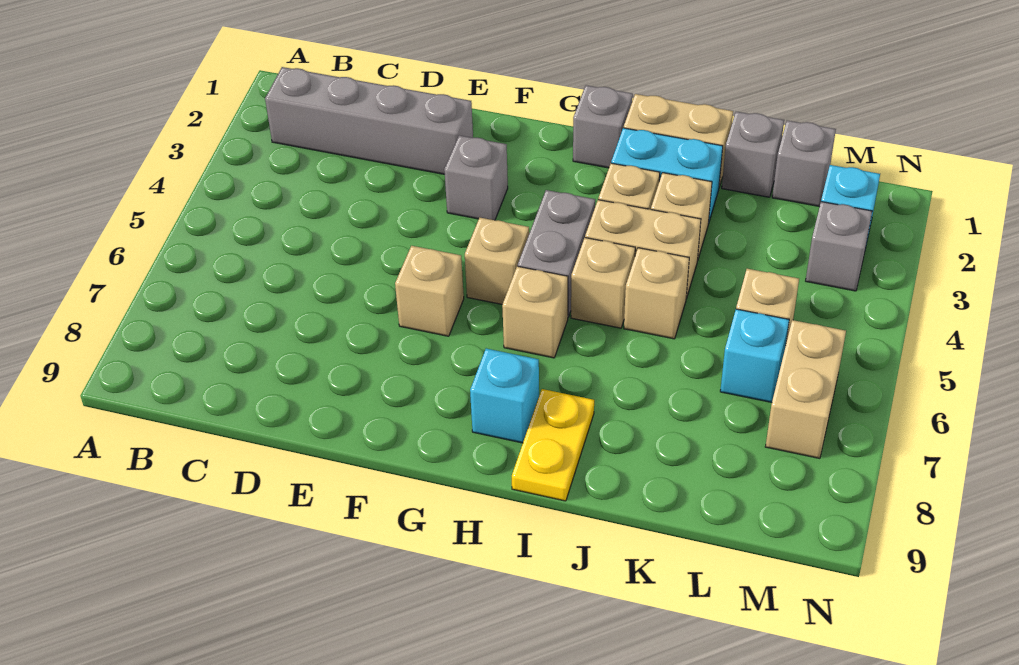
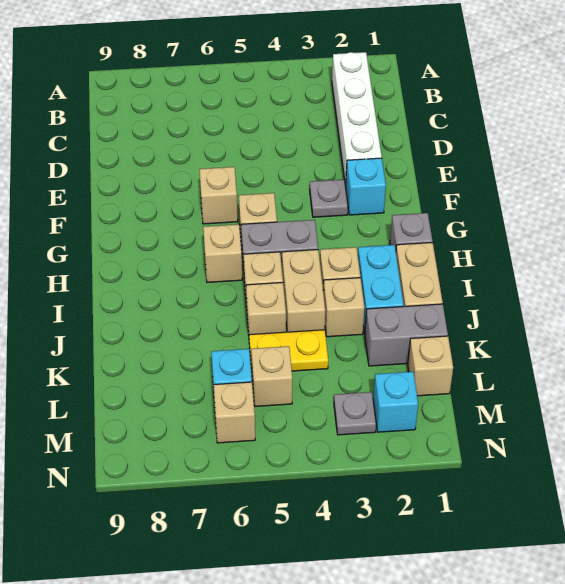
grey brick B2:E2 level 1 -> white brick B2:E2 level 1
grey brick F3 level 1 -> grey plate F3 level 1
cyan brick H8 level 1 -> cyan brick F2 level 1
yellow plate I8:I9 level 1 -> yellow plate K4:K5 level 1
grey brick K1 level 1 -> grey brick K1:K2 level 1
grey brick L1 level 1 -> tan brick L1 level 1
grey brick M3 level 1 -> grey plate M3 level 1
tan brick M6:M7 level 1 -> tan brick M6 level 1

